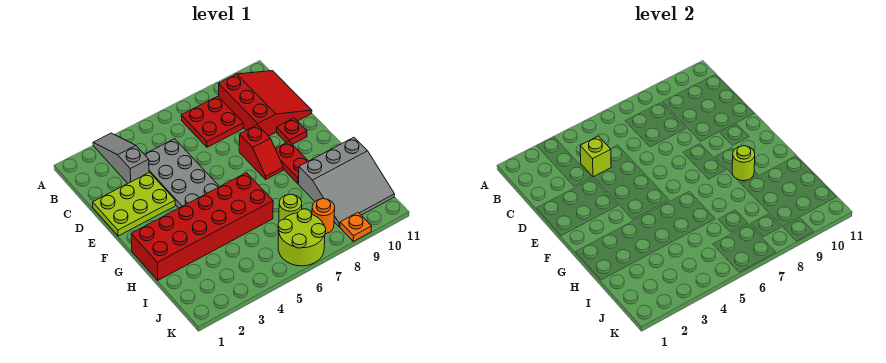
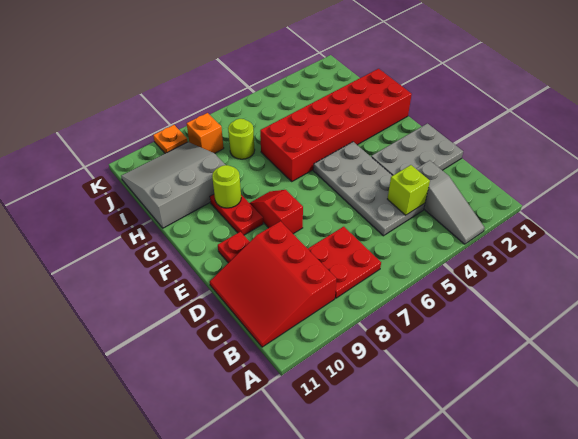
lime plate D1:E3 level 1 -> grey plate D1:E3 level 1
lime round brick J6:K7 level 1 -> none
orange round brick J8 level 1 -> orange brick J8 level 1

